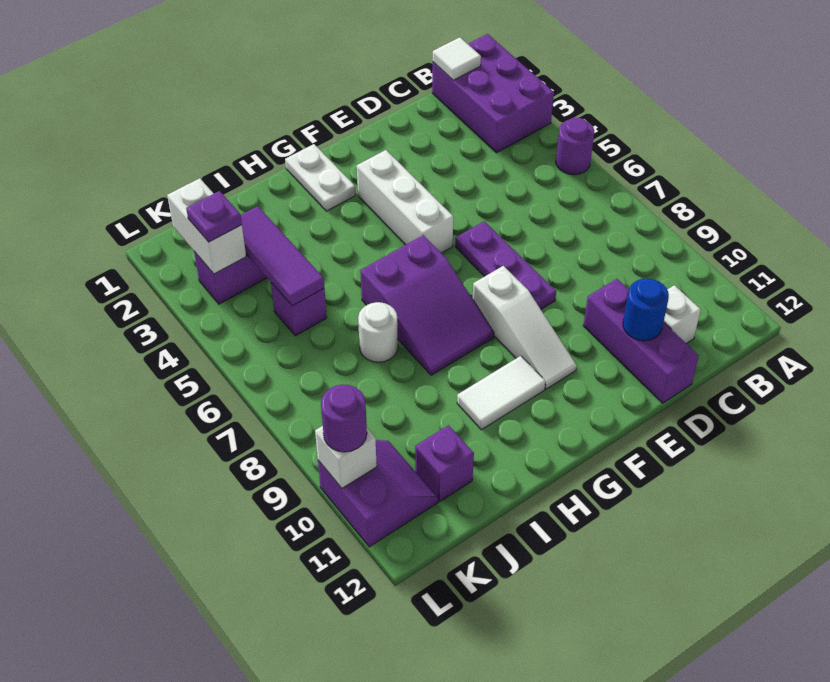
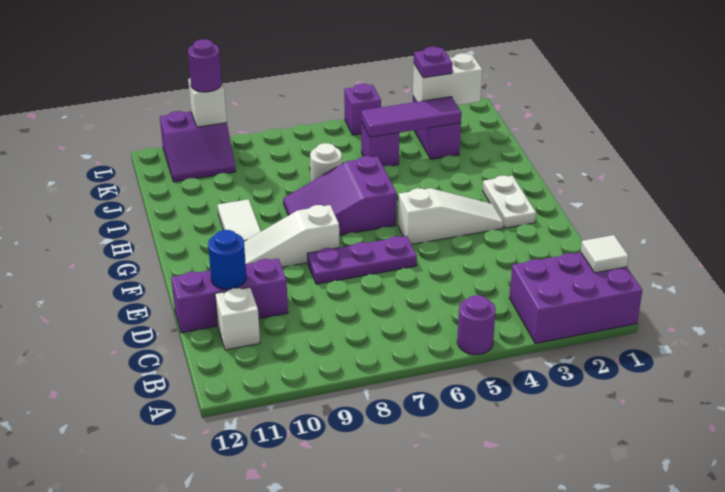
white brick F3:F5 level 1 -> white slope F3:F5 level 1 top 5
white plate G1:G2 level 1 -> white plate F2:G2 level 1
purple brick J11 level 1 -> purple brick L5 level 1

